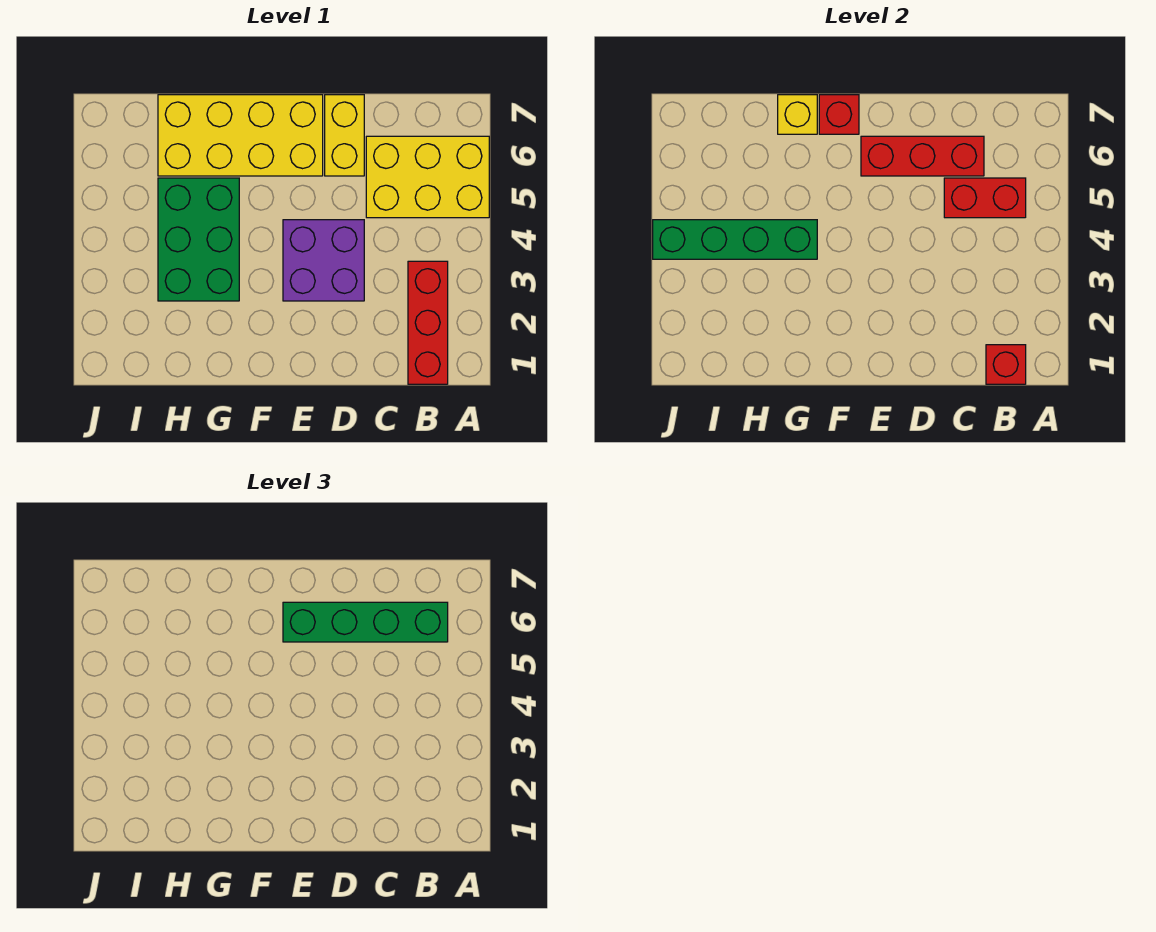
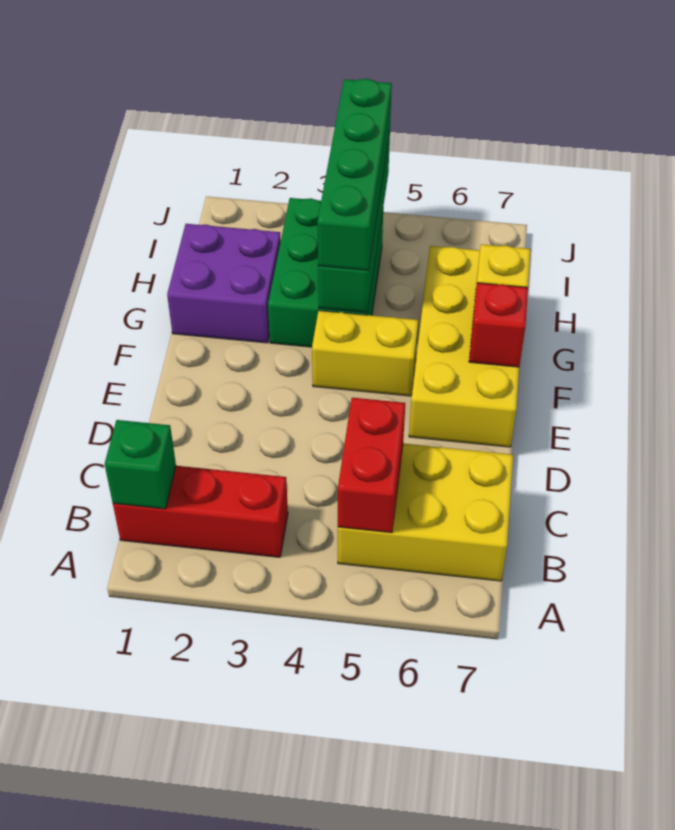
yellow brick A5:C6 level 1 -> yellow brick B5:C7 level 1
red brick B1 level 2 -> green brick B1 level 2
green brick B6:E6 level 3 -> green brick G4:J4 level 3
red brick C6:E6 level 2 -> none
purple brick D3:E4 level 1 -> purple brick G1:H2 level 1
yellow brick D6:D7 level 1 -> yellow brick F4:F5 level 1
green brick G3:H5 level 1 -> green brick G3:I4 level 1

